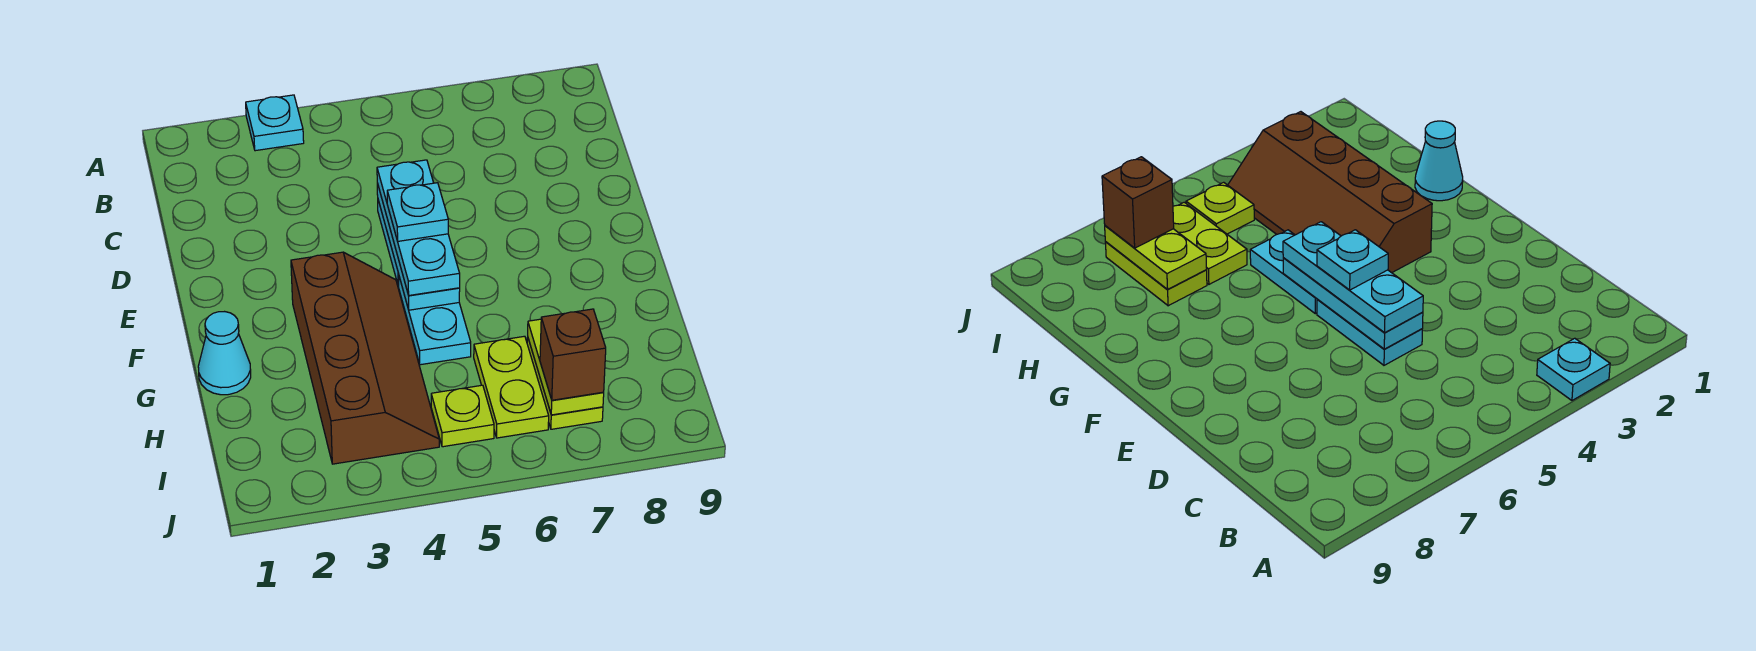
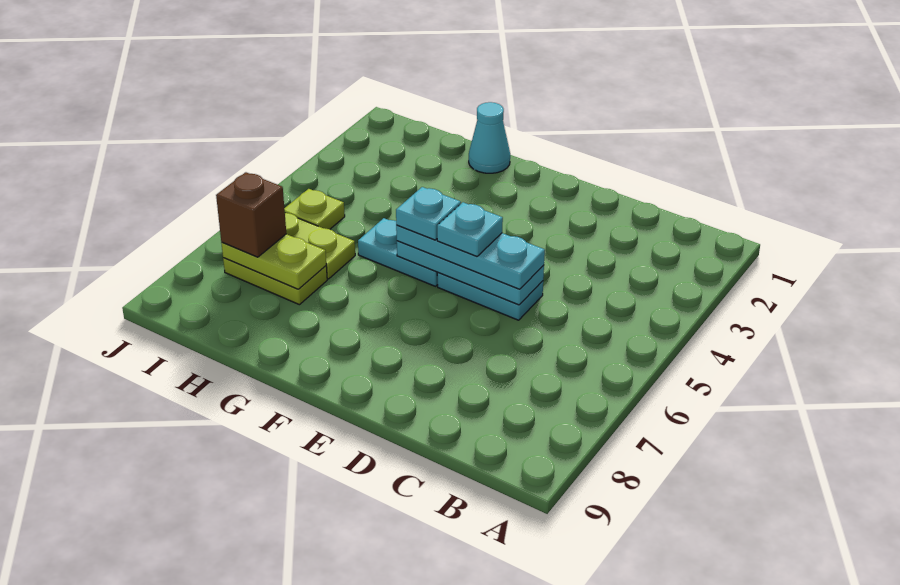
cyan plate A3 level 1 -> cyan plate F5 level 4
brown slope F3:I4 level 1 top 3 -> none

